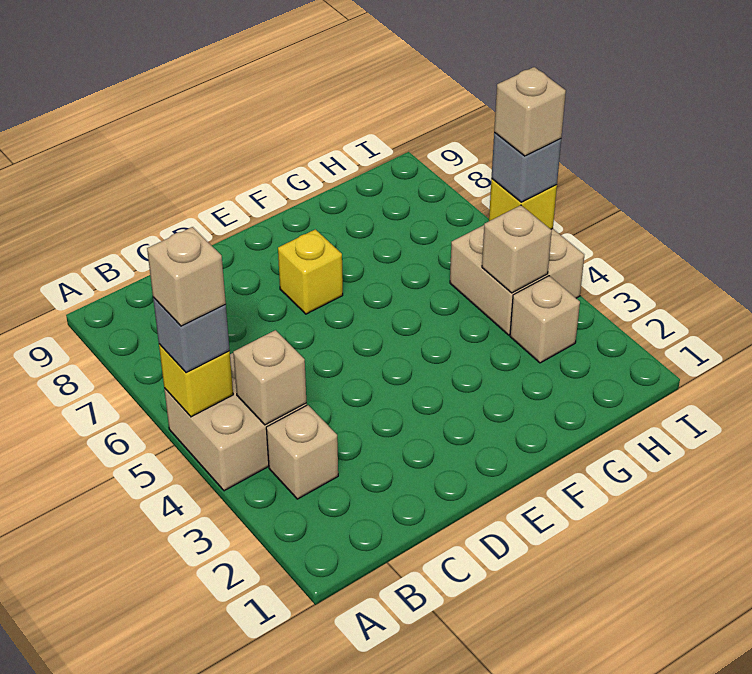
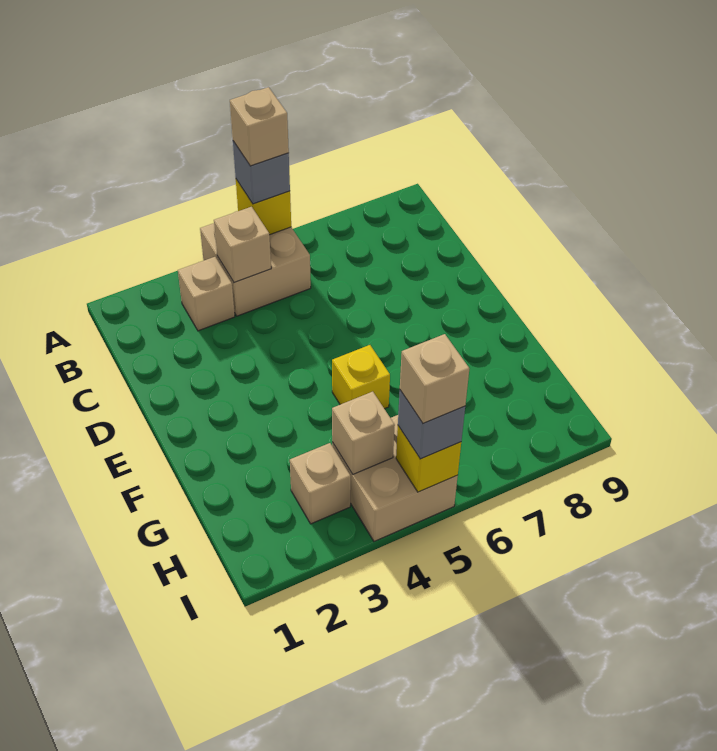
yellow brick E7 level 1 -> yellow brick F5 level 1

